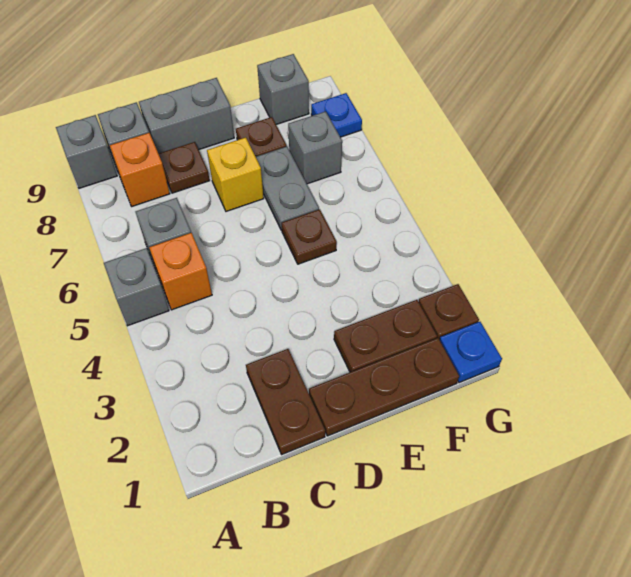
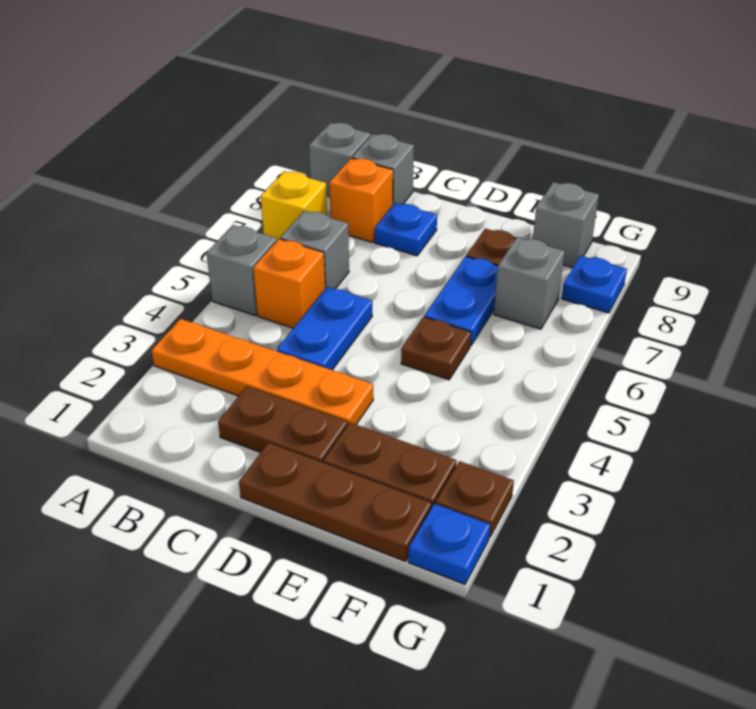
none -> orange plate A3:D3 level 1
brown plate C1:C2 level 1 -> brown plate C2:D2 level 1
none -> blue plate C4:C5 level 1
brown plate C8 level 1 -> blue plate C8 level 1
grey brick C9:D9 level 1 -> none
yellow brick D7 level 1 -> yellow brick A7 level 1
grey plate E6:E7 level 1 -> blue plate E6:E7 level 1

